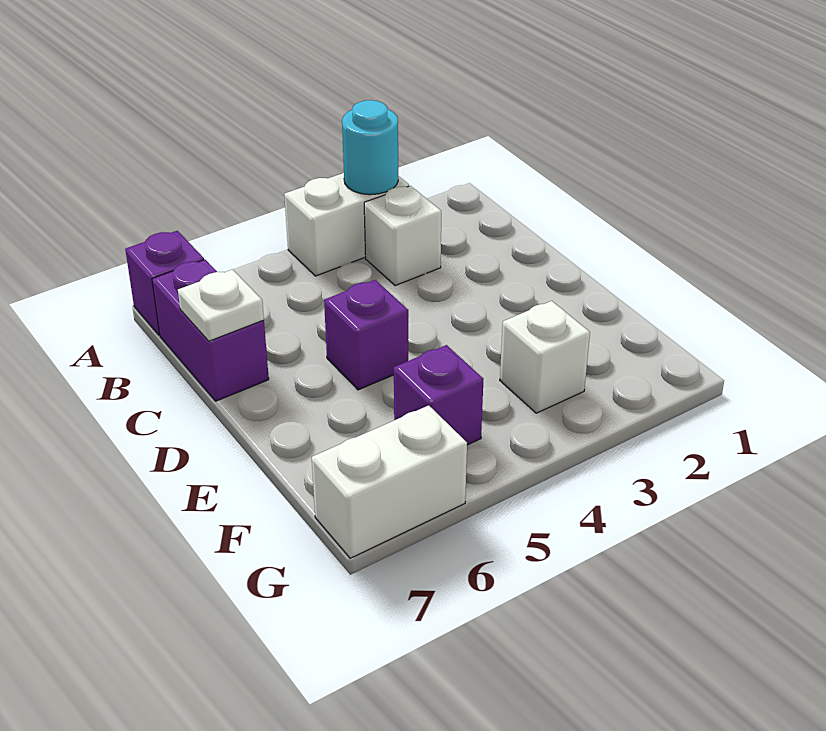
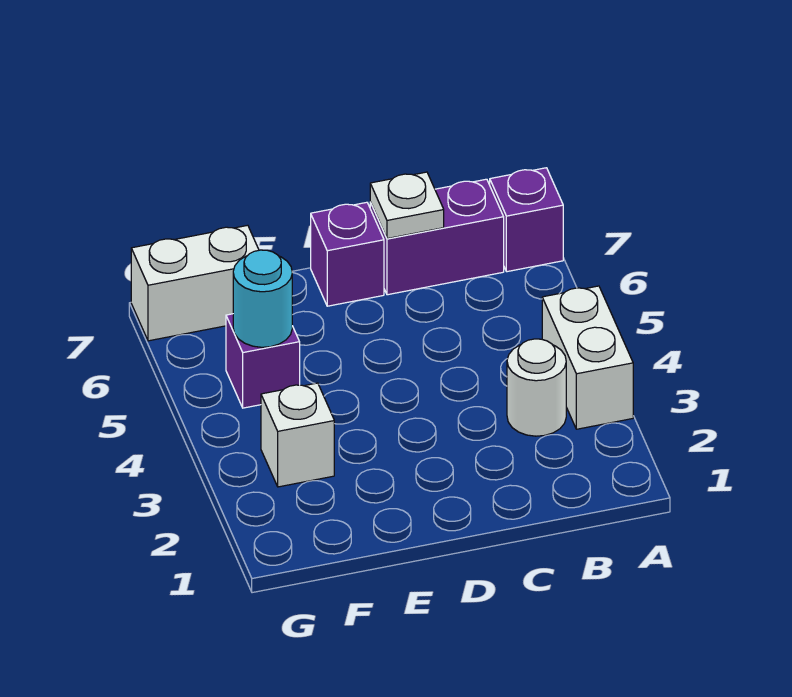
cyan round brick A3 level 2 -> cyan round brick F5 level 2
white brick B3 level 1 -> white round brick B3 level 1
purple brick D5 level 1 -> purple brick D7 level 1
white brick G6:G7 level 1 -> white brick F7:G7 level 1

